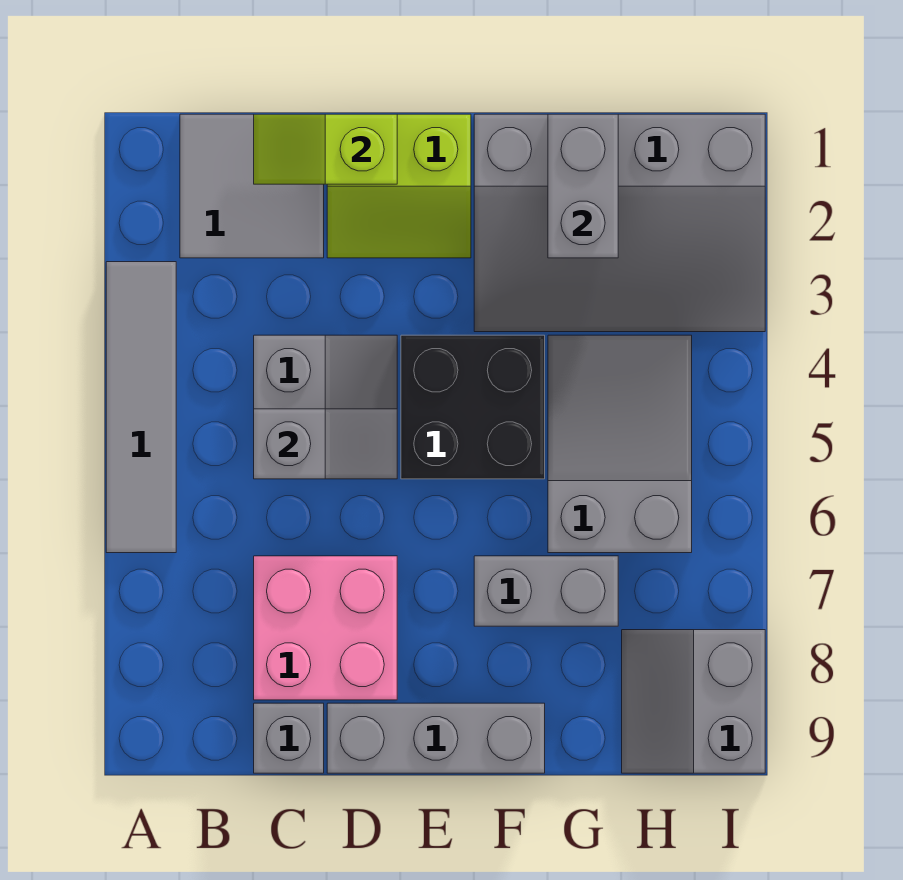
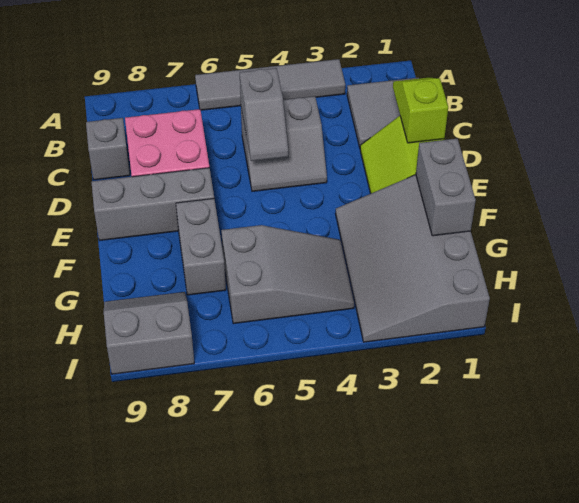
grey brick D9:F9 level 1 -> grey brick E7:E9 level 1
black brick E4:F5 level 1 -> none
grey brick G1:G2 level 2 -> grey brick F1:G1 level 2

